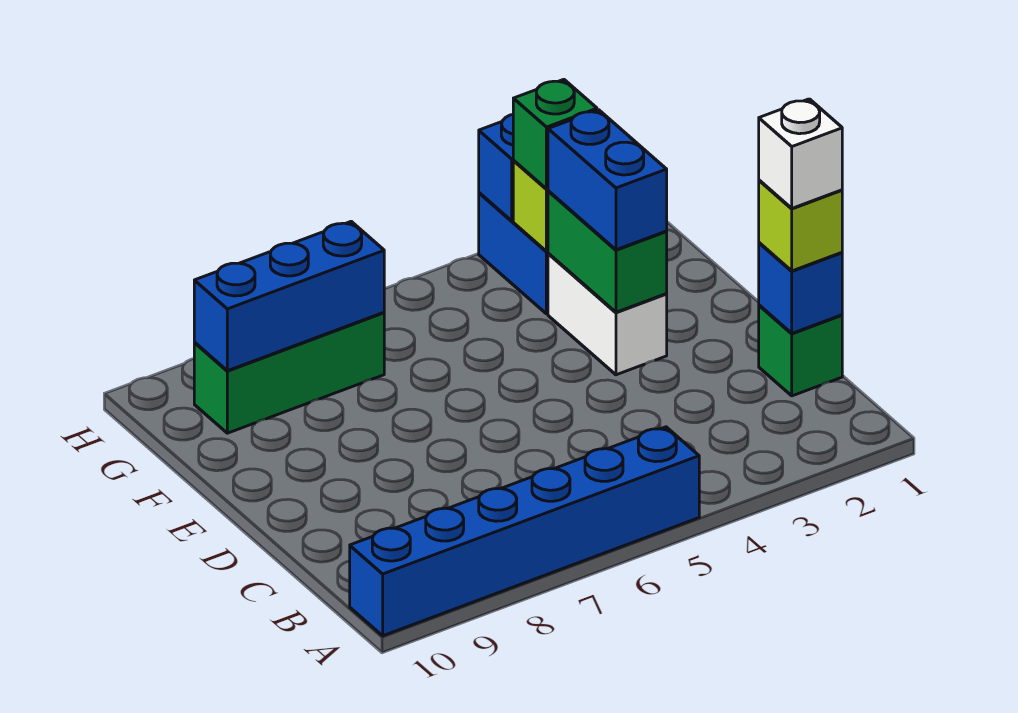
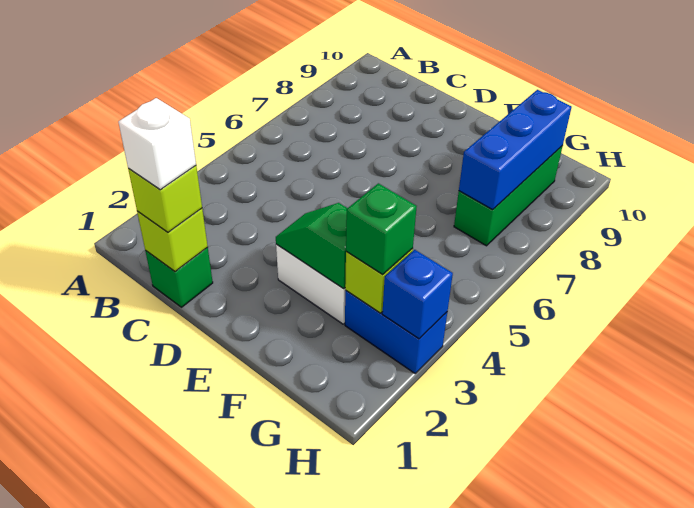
blue brick A5:A10 level 1 -> none
blue brick C1 level 2 -> lime brick C1 level 2
green brick E3:F3 level 2 -> green slope E3:F3 level 2 top F
blue brick E3:F3 level 3 -> none

